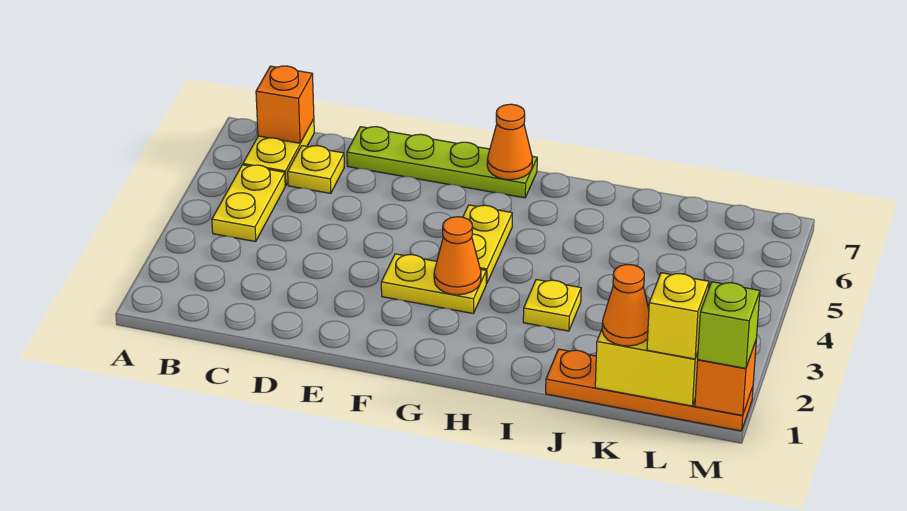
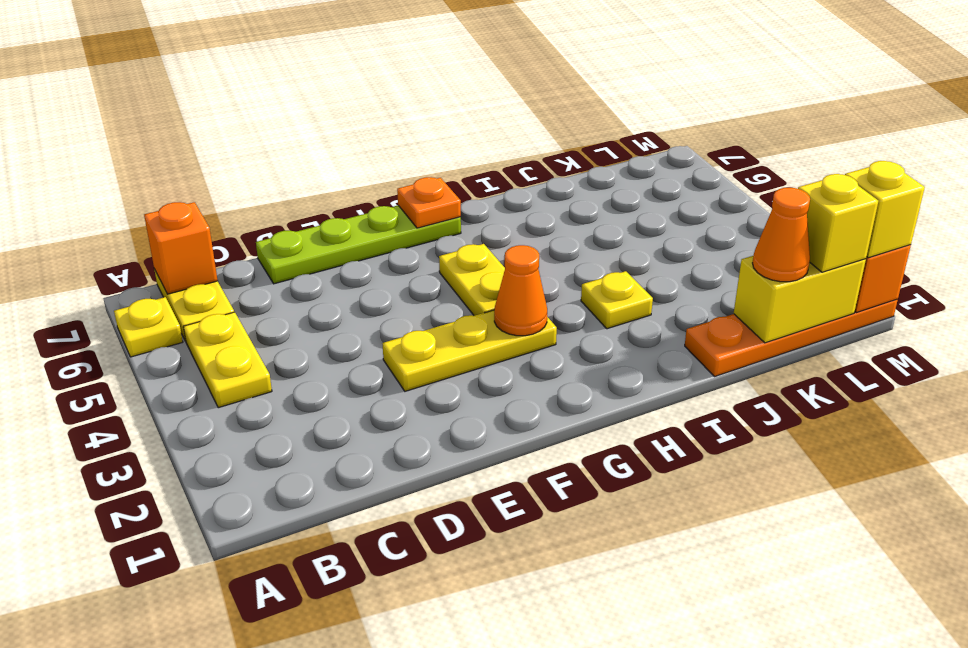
yellow plate C6 level 1 -> yellow plate A6 level 1
yellow plate F3:G3 level 1 -> yellow plate E3:G3 level 1
orange cone G7 level 2 -> orange plate G7 level 2
lime brick M1 level 3 -> yellow brick M1 level 3

